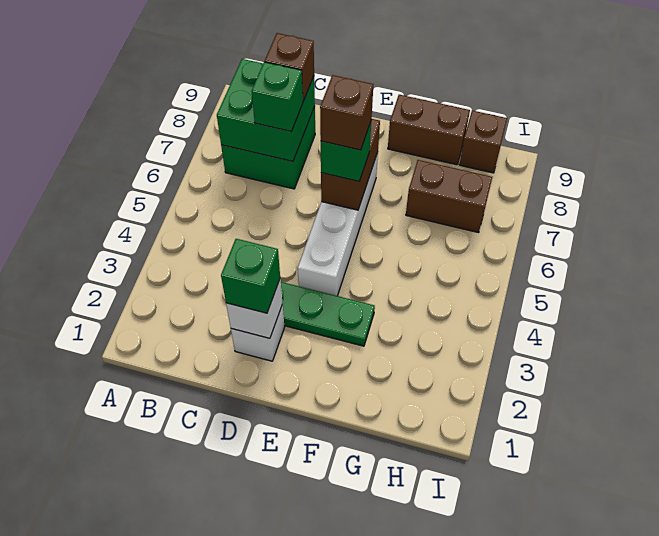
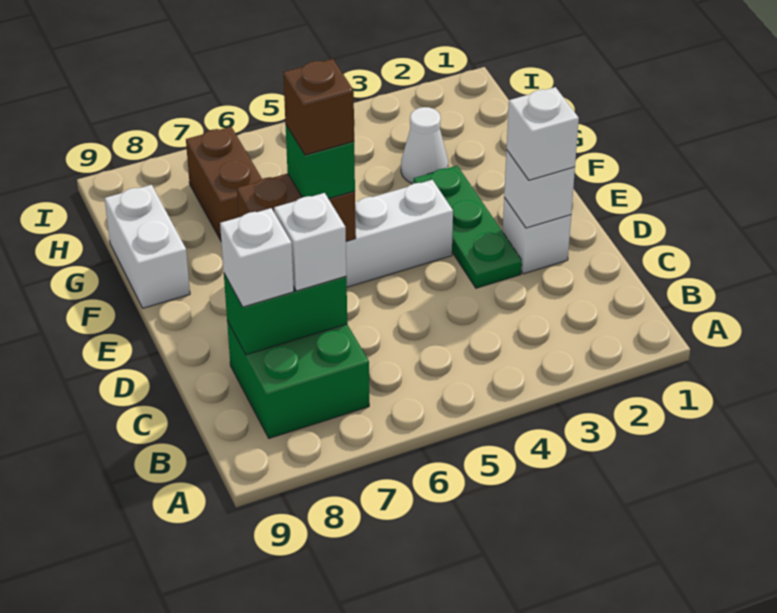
green brick B7:C8 level 2 -> green brick C7:C8 level 2
green brick C7 level 3 -> white brick C7 level 3
brown brick C8 level 3 -> white brick C8 level 3
green brick D2 level 3 -> white brick D2 level 3
brown brick F9:G9 level 1 -> white brick F9:G9 level 1
none -> white cone G3 level 1
brown brick H9 level 1 -> none

